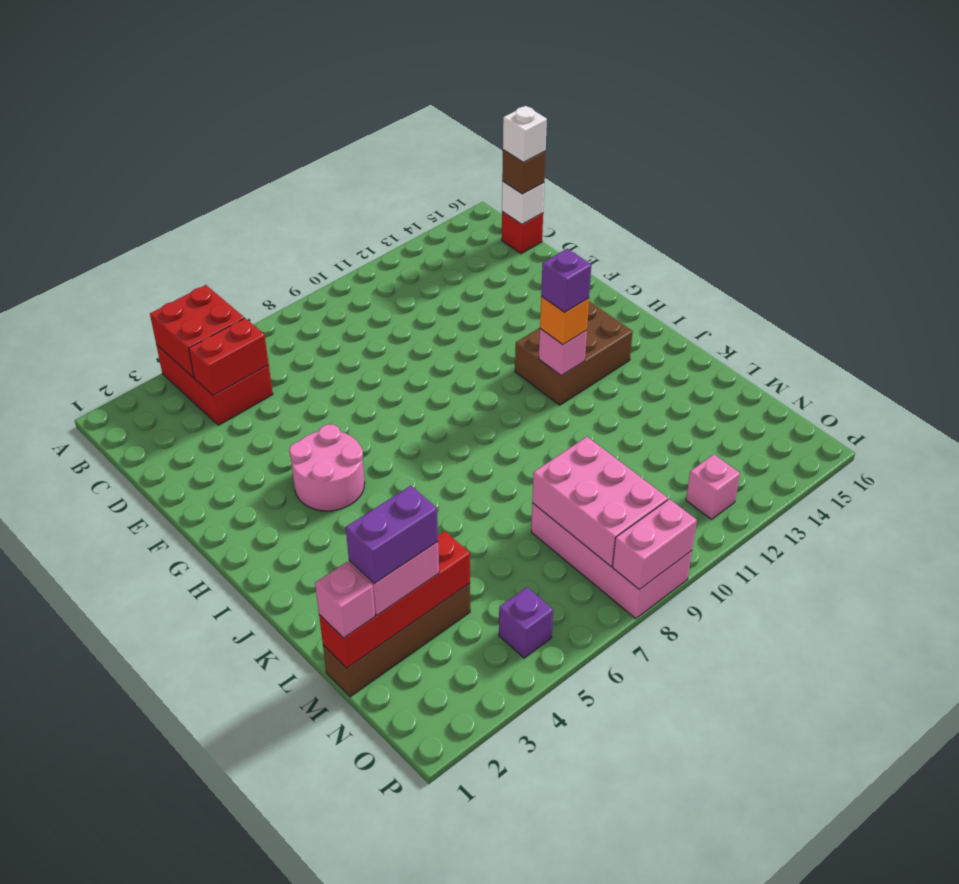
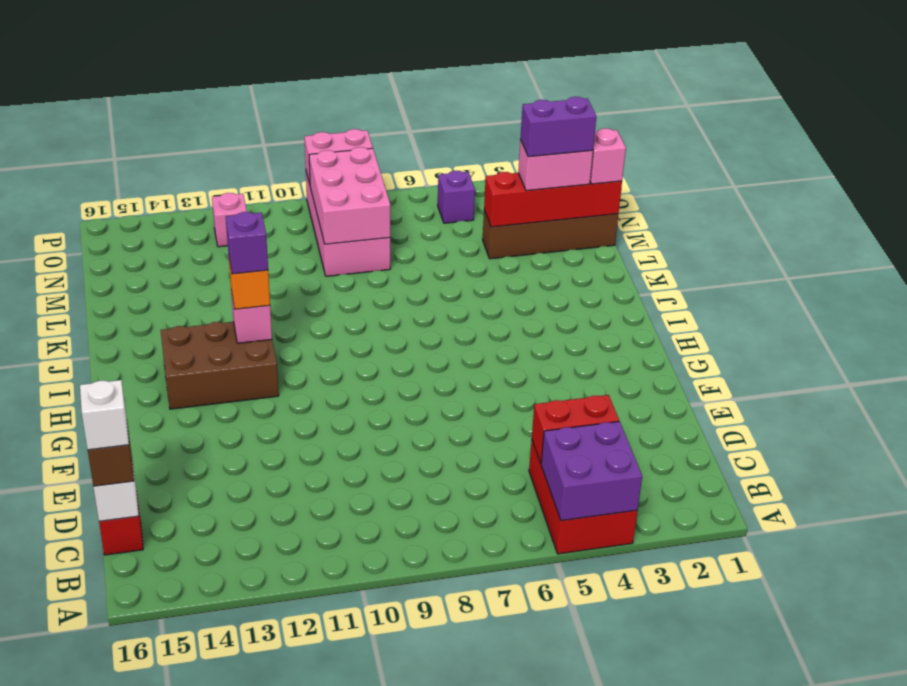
red brick A4:B5 level 2 -> purple brick A4:B5 level 2
pink round brick G4:H5 level 1 -> none

